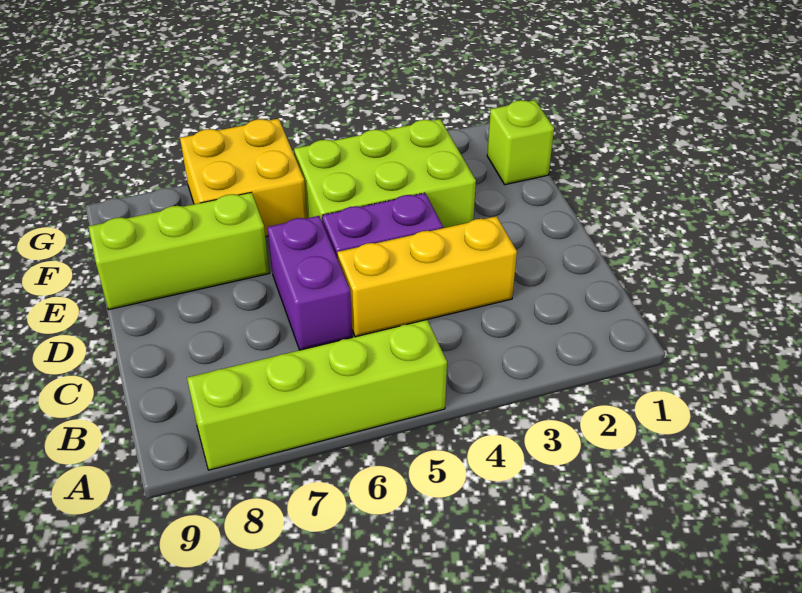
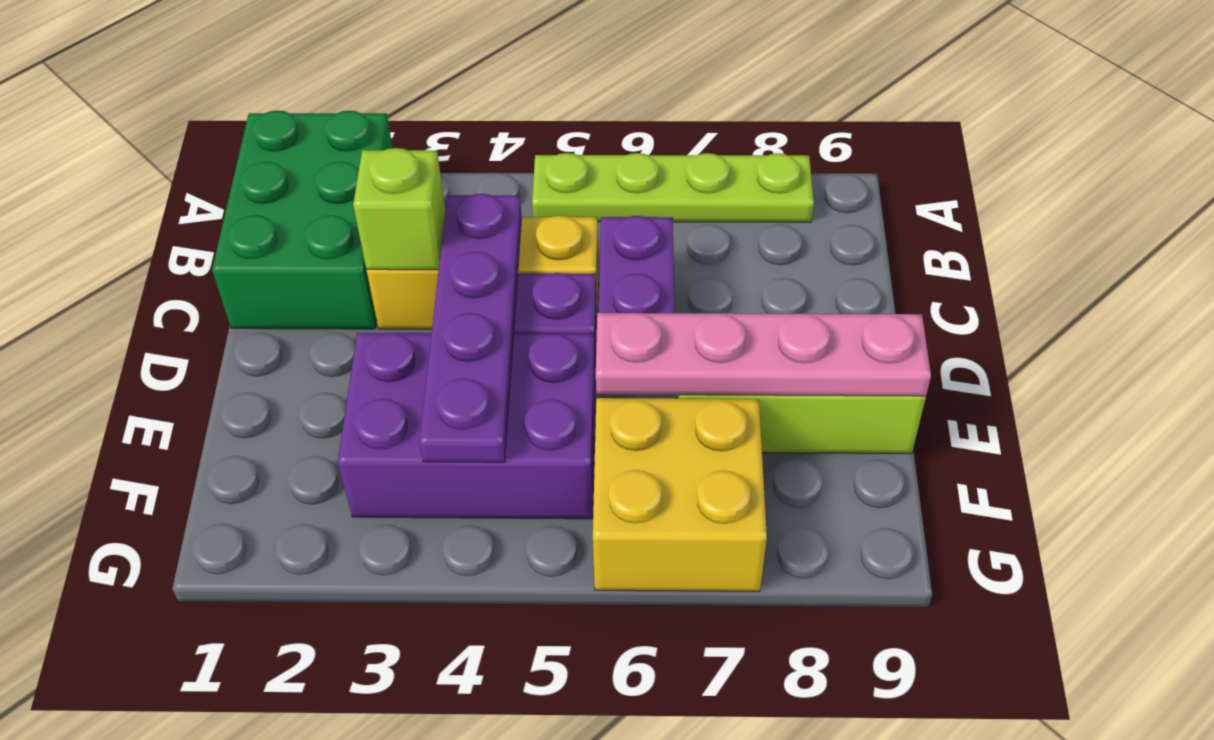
none -> green brick A1:C2 level 1
lime brick A5:A8 level 1 -> lime plate A5:A8 level 1
none -> purple plate C4:F4 level 2
lime brick E3:F5 level 1 -> purple brick E3:F5 level 1
none -> pink plate E6:E9 level 2
lime brick F1 level 1 -> lime brick C3 level 2

